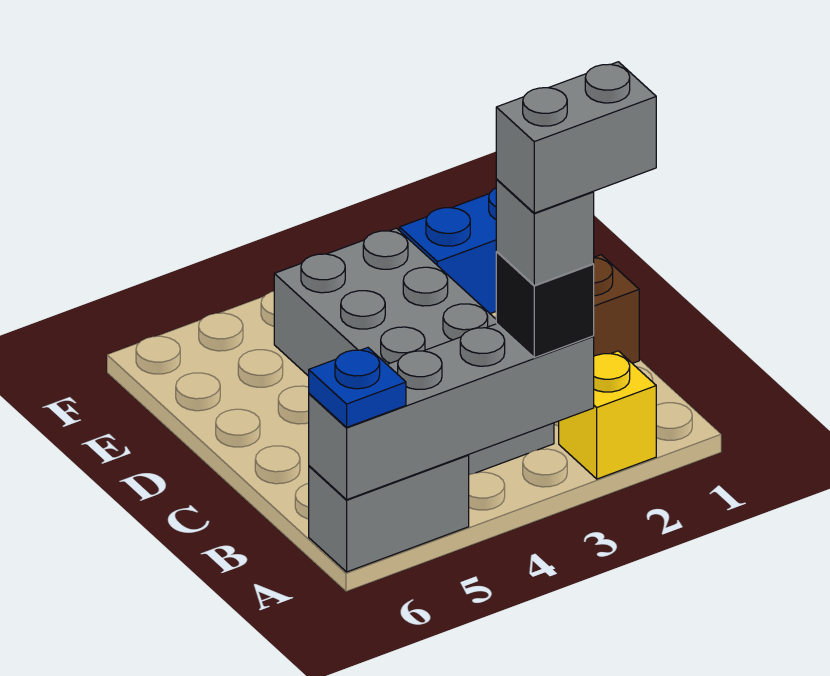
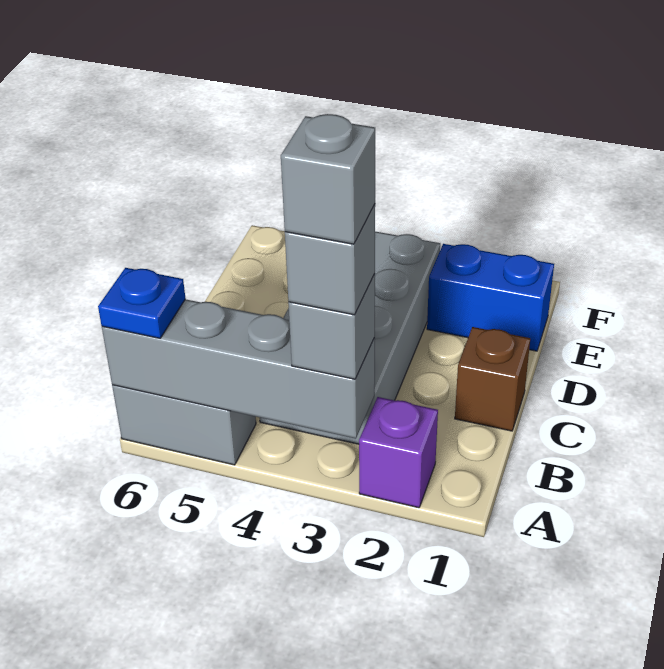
yellow brick A2 level 1 -> purple brick A2 level 1
grey brick A2:A3 level 5 -> grey brick A3 level 5
black brick A3 level 3 -> grey brick A3 level 3

